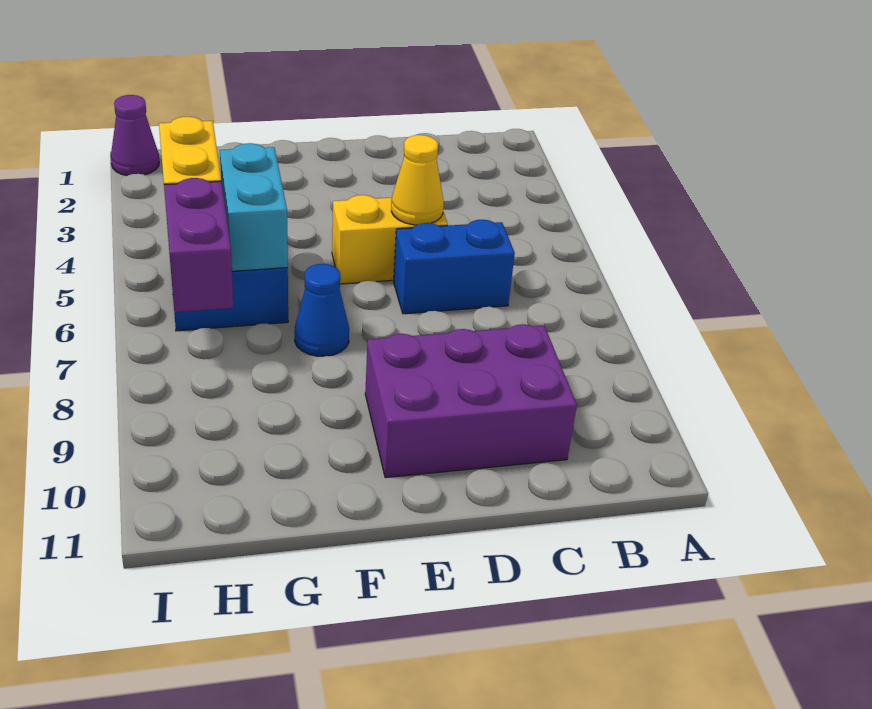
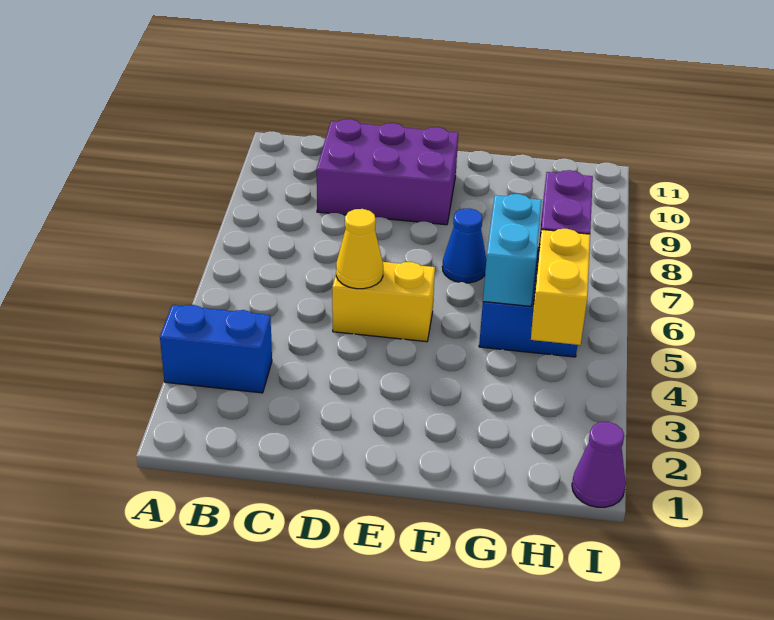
blue brick C6:D6 level 1 -> blue brick A3:B3 level 1

